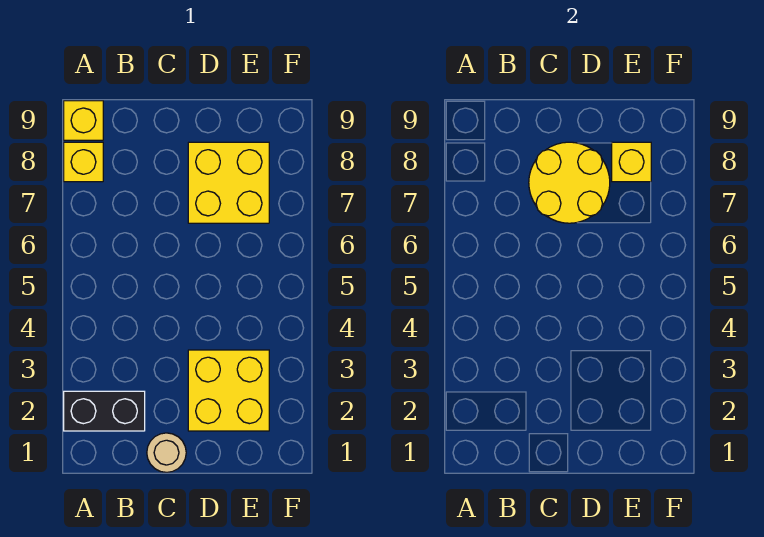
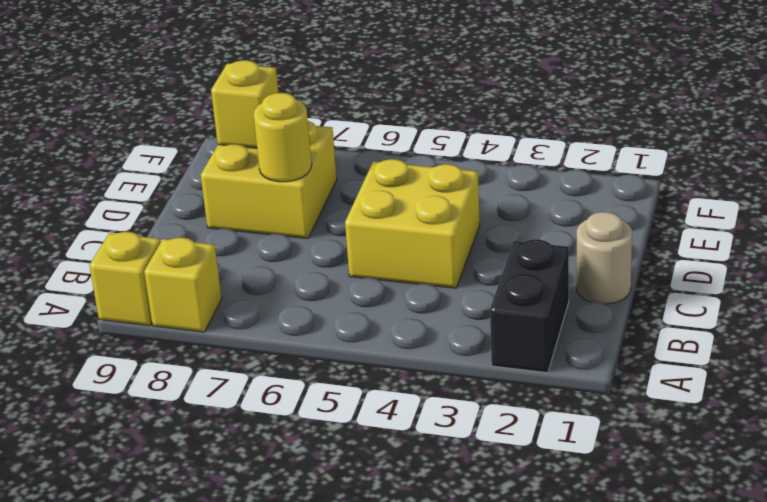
yellow round brick C7:D8 level 2 -> yellow round brick D7 level 2
yellow brick D2:E3 level 1 -> yellow brick C4:D5 level 1

